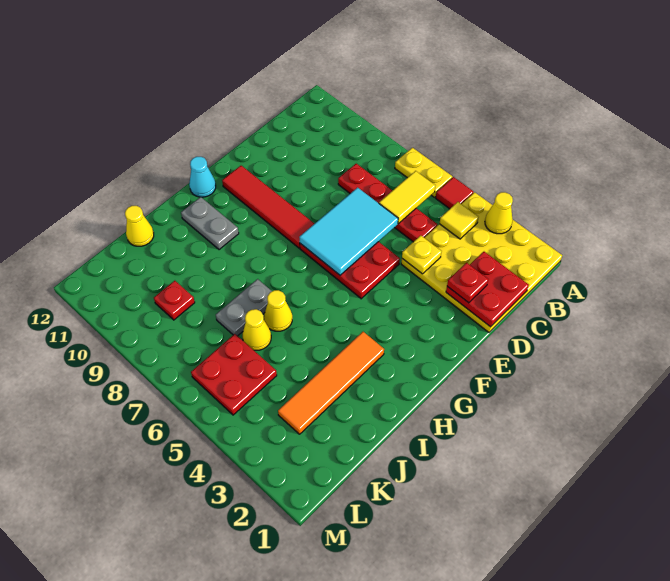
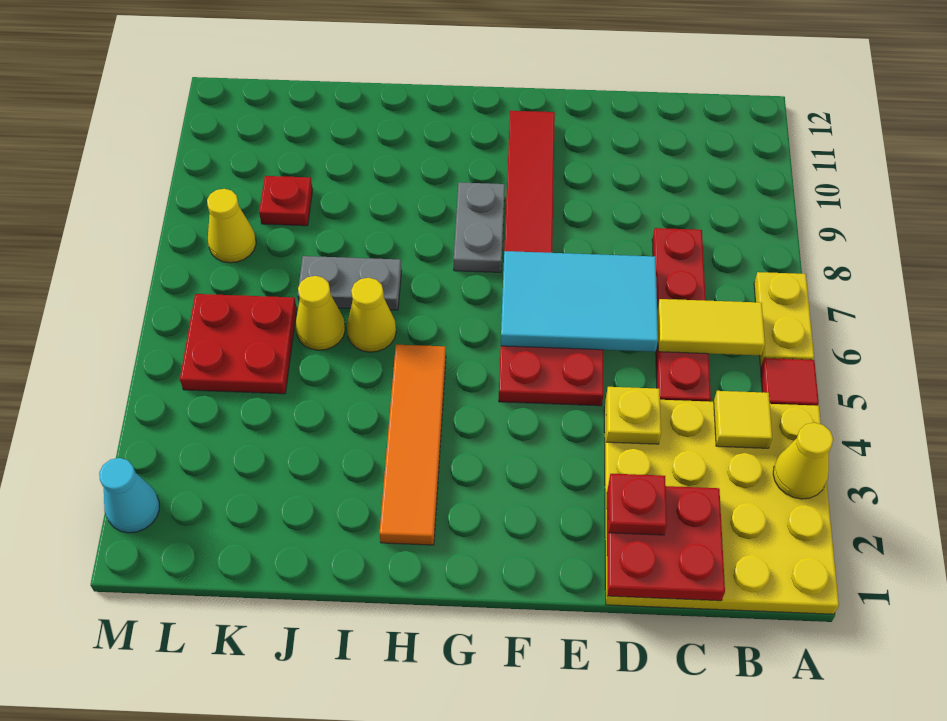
cyan cone G12 level 1 -> cyan cone M2 level 1
orange tile H3:K3 level 1 -> orange tile H2:H5 level 1
grey plate H10:H11 level 1 -> grey plate G8:G9 level 1
yellow cone J12 level 1 -> yellow cone L8 level 1

